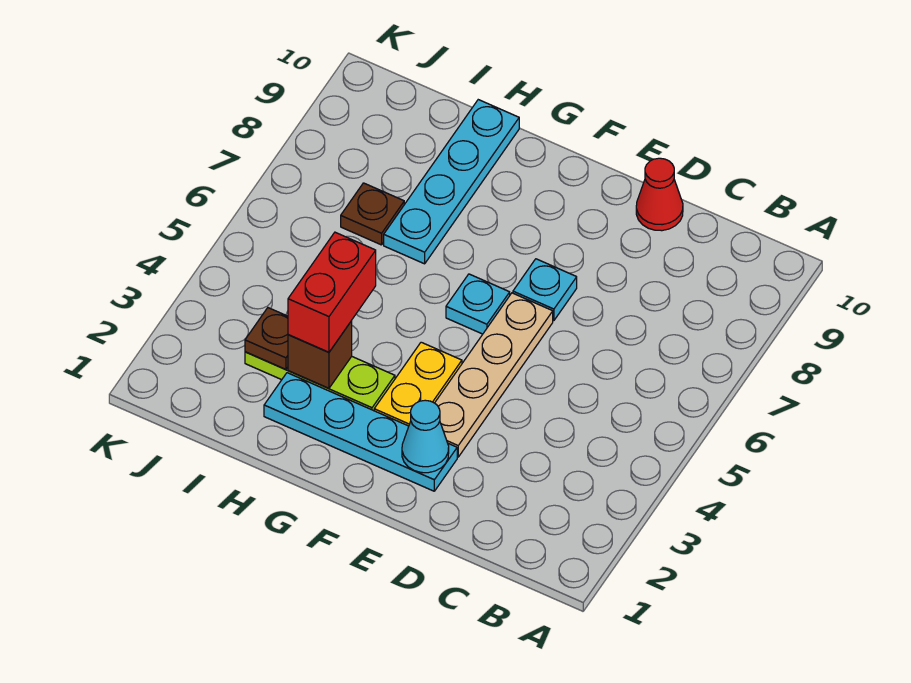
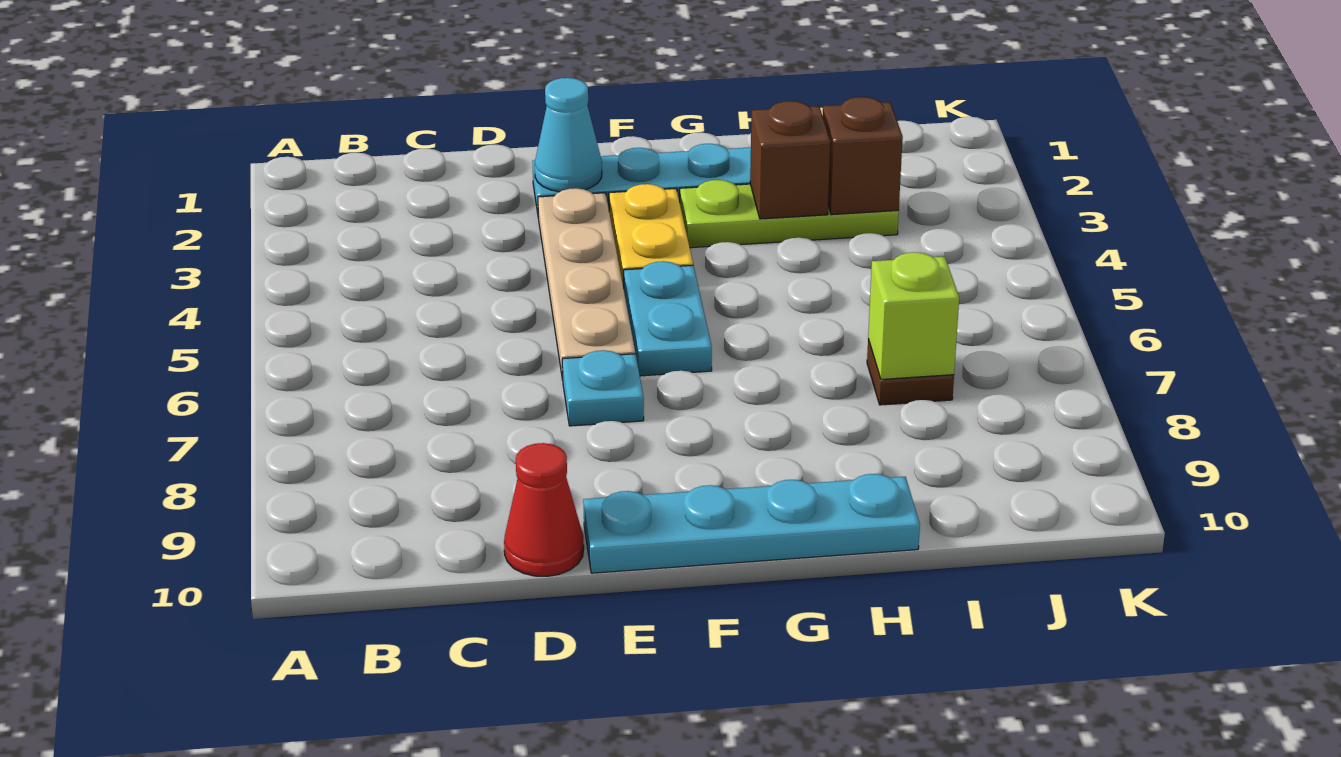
cyan plate F6 level 1 -> cyan plate F5:F6 level 1
red brick H3:H4 level 3 -> none
cyan plate H7:H10 level 1 -> cyan plate E10:H10 level 1
brown plate I3 level 2 -> brown brick I3 level 2
none -> lime brick I7 level 2

